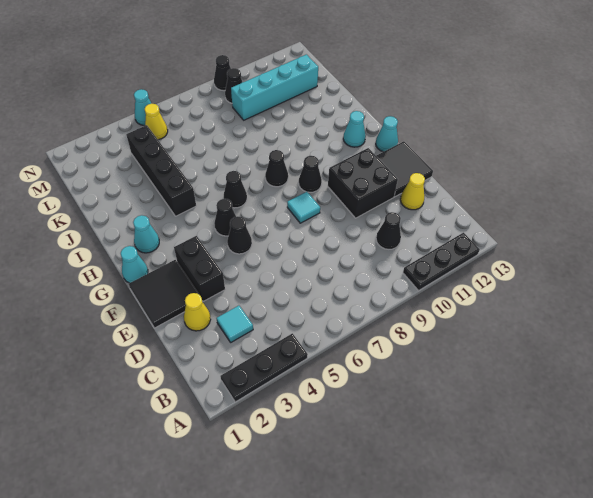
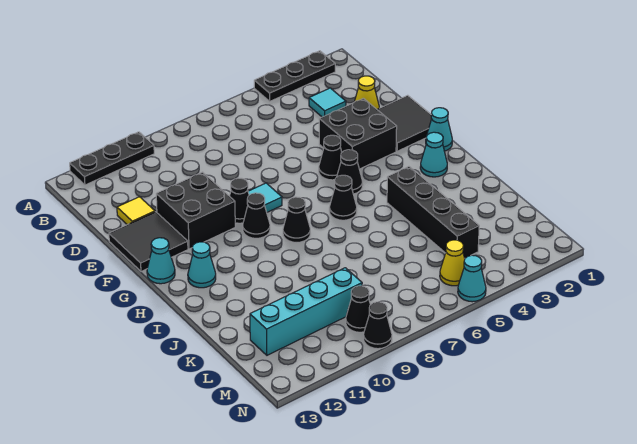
black cone C10 level 1 -> black cone F9 level 1
yellow cone D12 level 1 -> yellow tile D12 level 1
black brick E3:F3 level 1 -> black brick E3:F4 level 1

